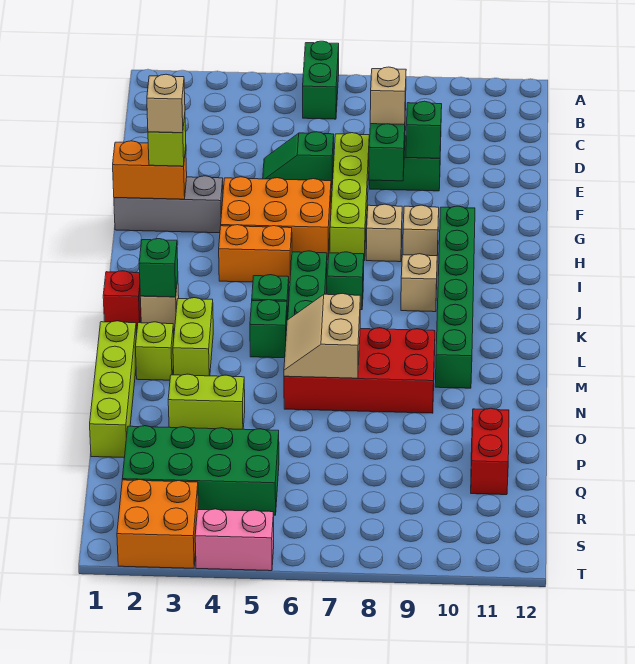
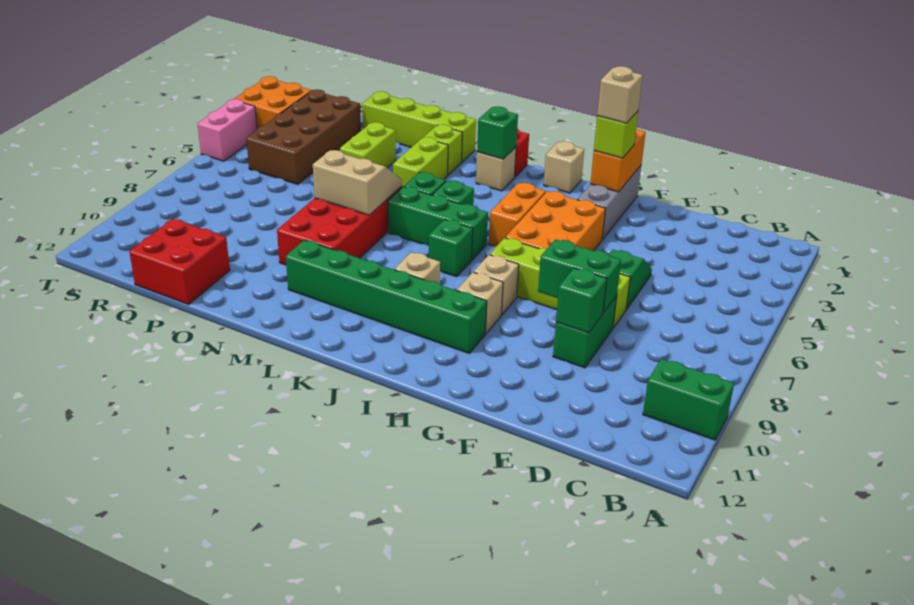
green brick A6:B6 level 1 -> green brick A10:B10 level 1
tan brick E8 level 3 -> tan brick I1 level 1
lime brick L3:M3 level 1 -> lime brick M3:M4 level 1
red brick P11:Q11 level 1 -> red brick P11:Q12 level 1
green brick Q2:R5 level 1 -> brown brick Q2:R5 level 1

